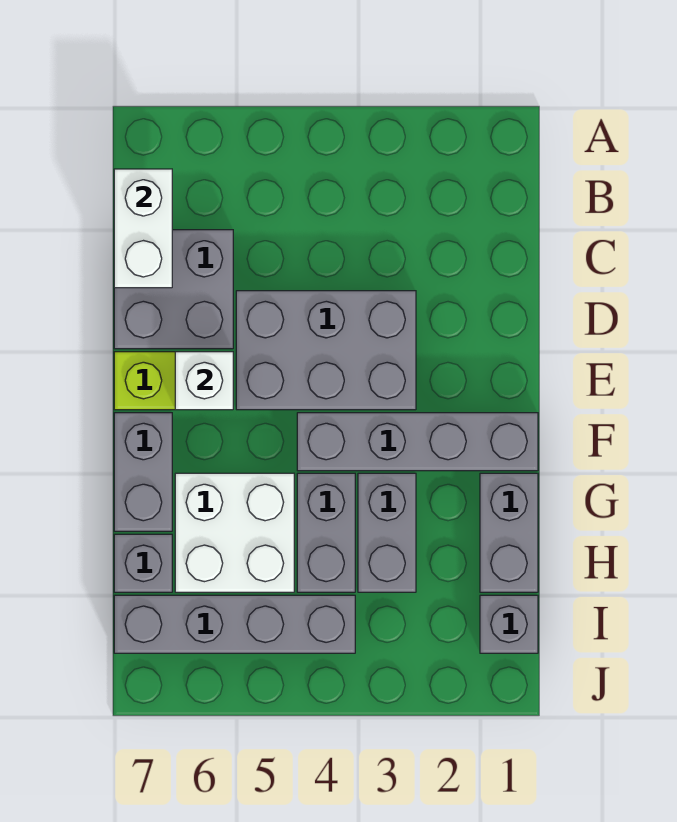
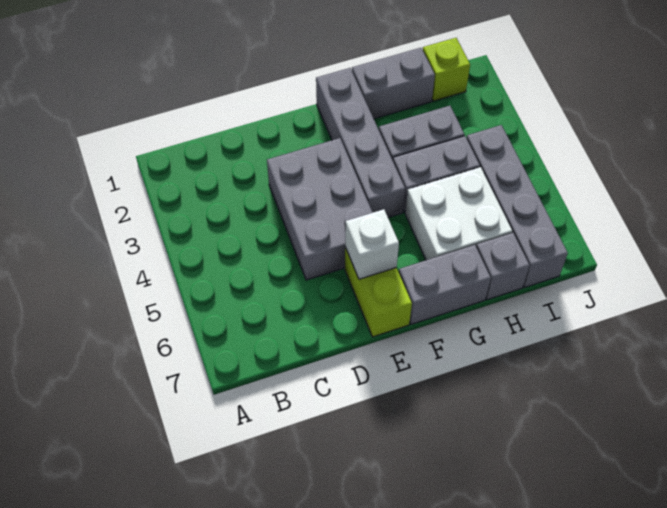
white brick B7:C7 level 2 -> none
grey brick C6:D7 level 1 -> none
grey brick I1 level 1 -> lime brick I1 level 1

